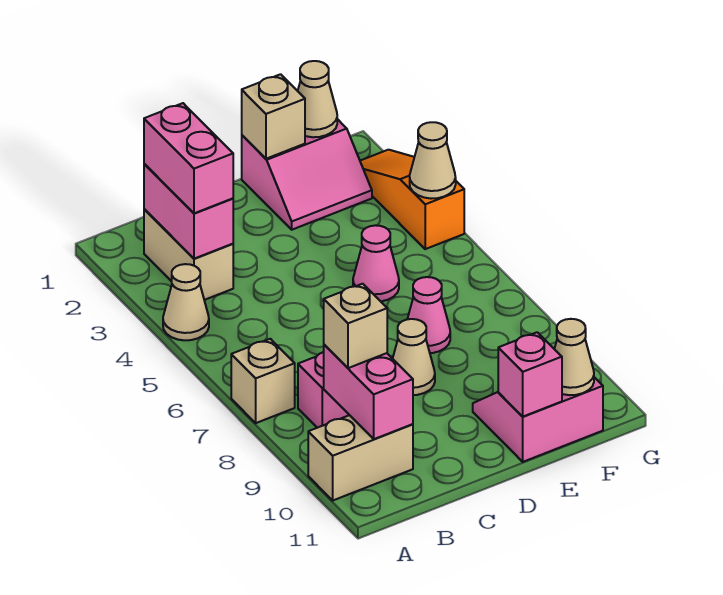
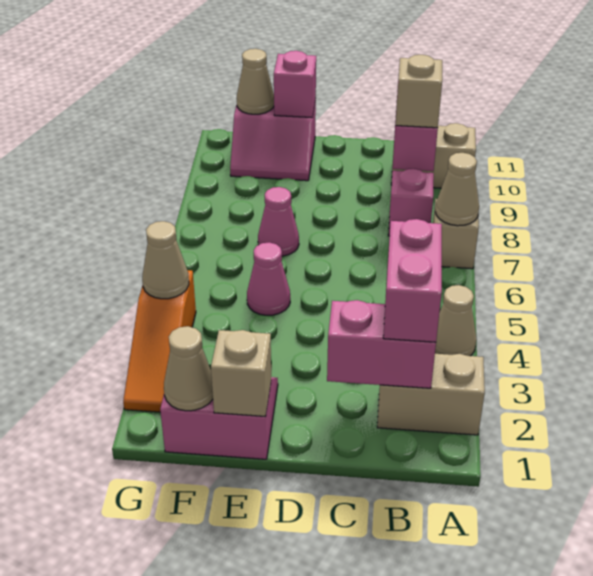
tan brick B2:B3 level 1 -> tan brick A2:B2 level 1
pink brick B2:B3 level 2 -> pink brick B2:C2 level 2
tan cone D8 level 1 -> tan cone A7 level 2

